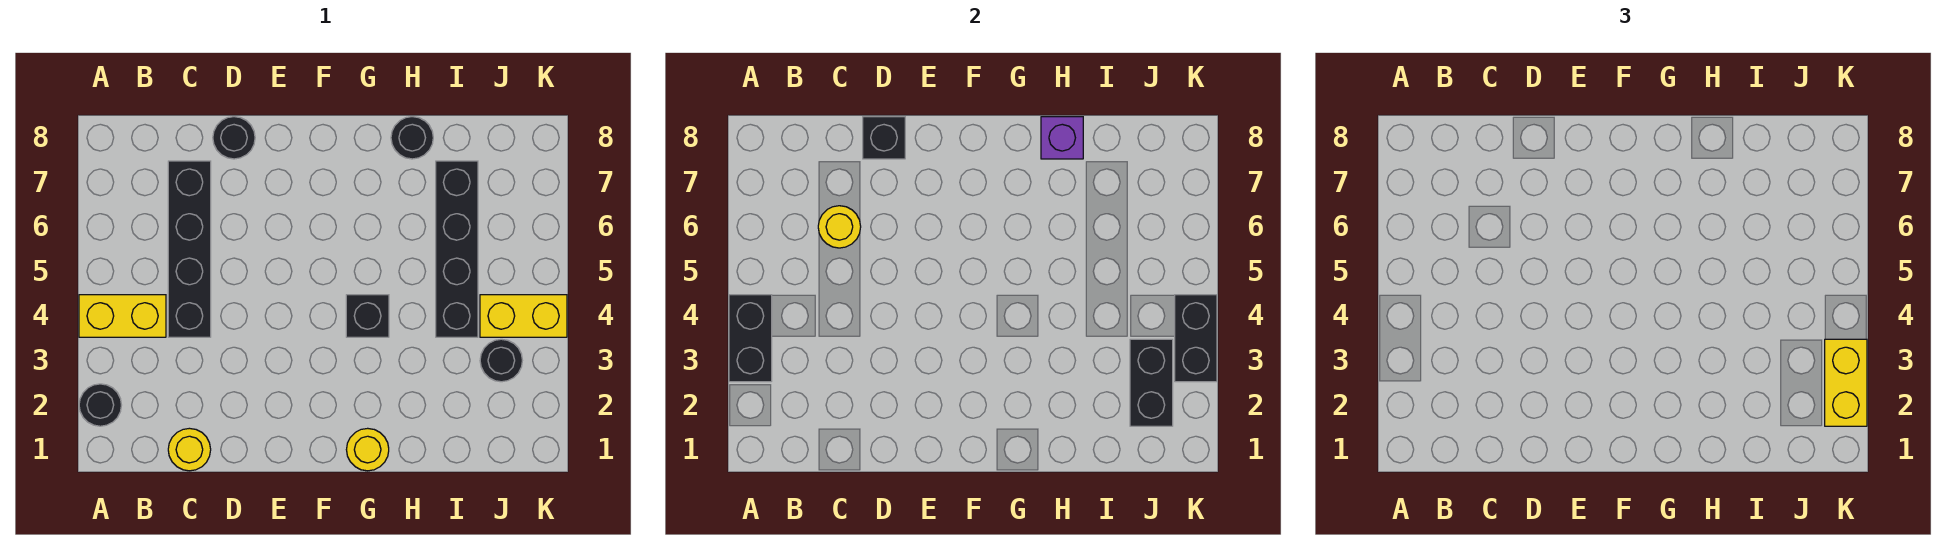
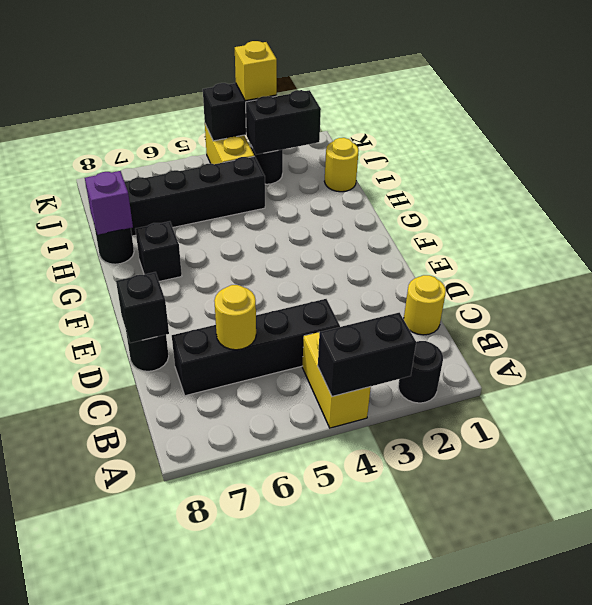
yellow round brick G1 level 1 -> yellow round brick I1 level 1
black brick G4 level 1 -> black brick G7 level 1
yellow brick K2:K3 level 3 -> yellow brick K3 level 3

